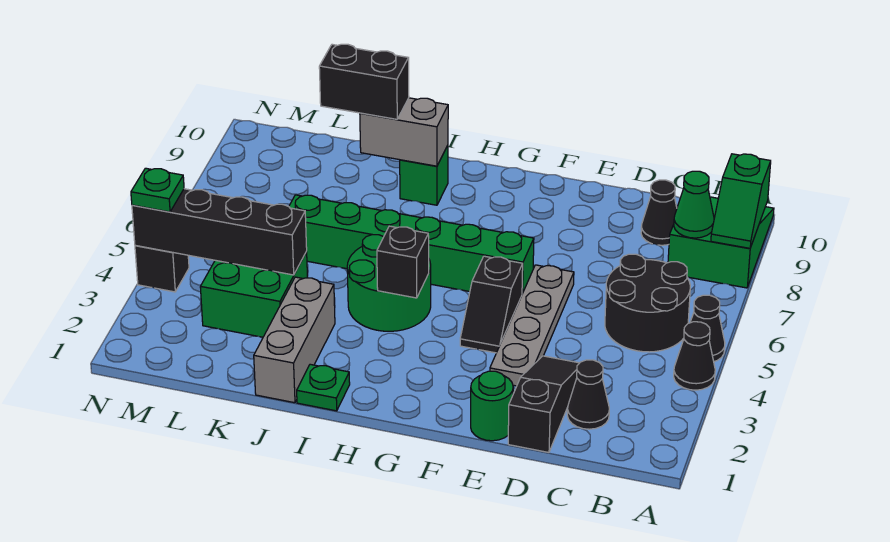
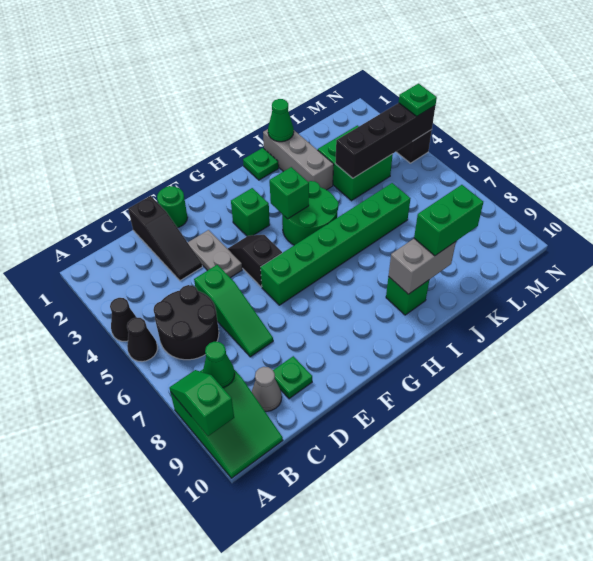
black cone C2 level 1 -> none
black cone C9 level 1 -> grey cone C9 level 1
none -> green slope D5:D7 level 1 top 5
none -> green plate D9 level 1
grey plate E3:E6 level 1 -> grey plate E3:E4 level 1
none -> green brick G3 level 1
black brick H4 level 2 -> green brick H4 level 2
none -> green cone J1 level 2
black brick J9:K9 level 3 -> green brick J9:K9 level 3

